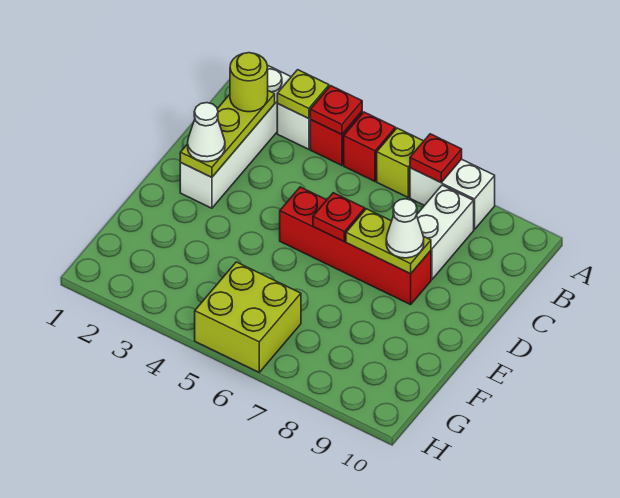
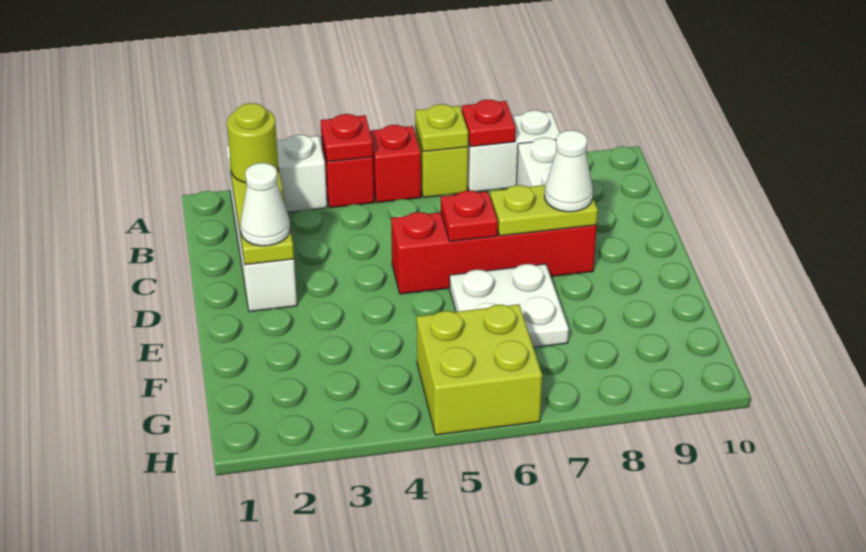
lime plate A3 level 2 -> lime plate A6 level 2
none -> white plate E6:F7 level 1

